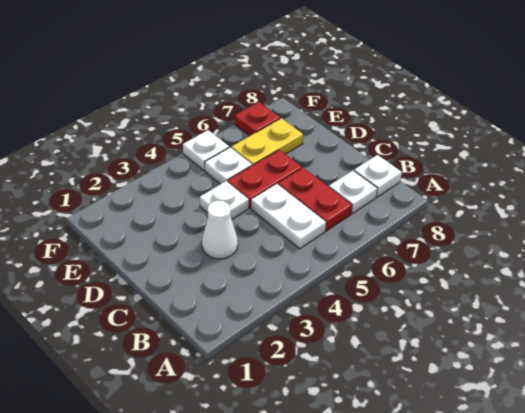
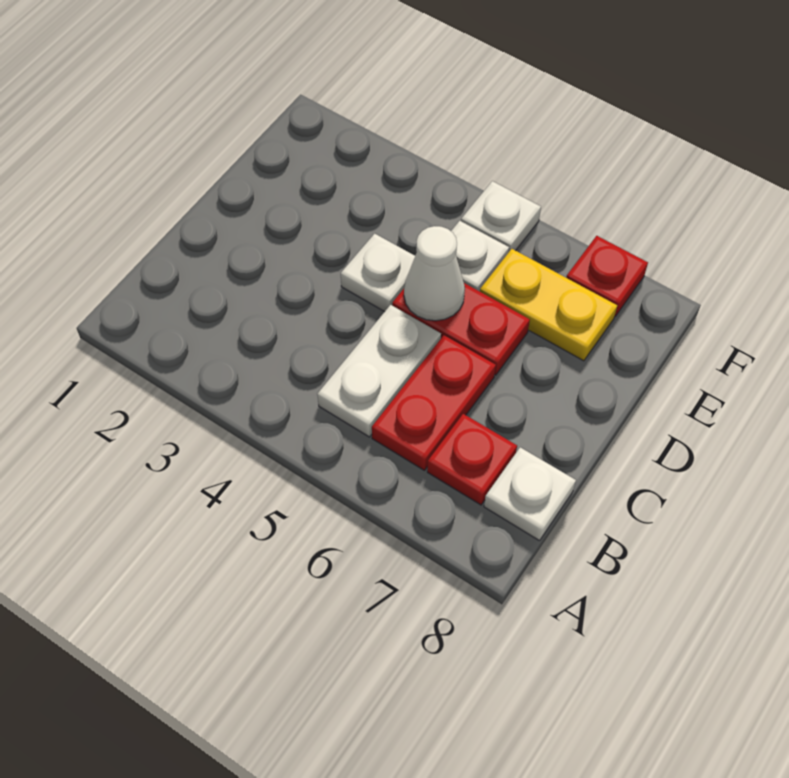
white plate B7 level 1 -> red plate B7 level 1
white cone C3 level 1 -> white cone D5 level 2

